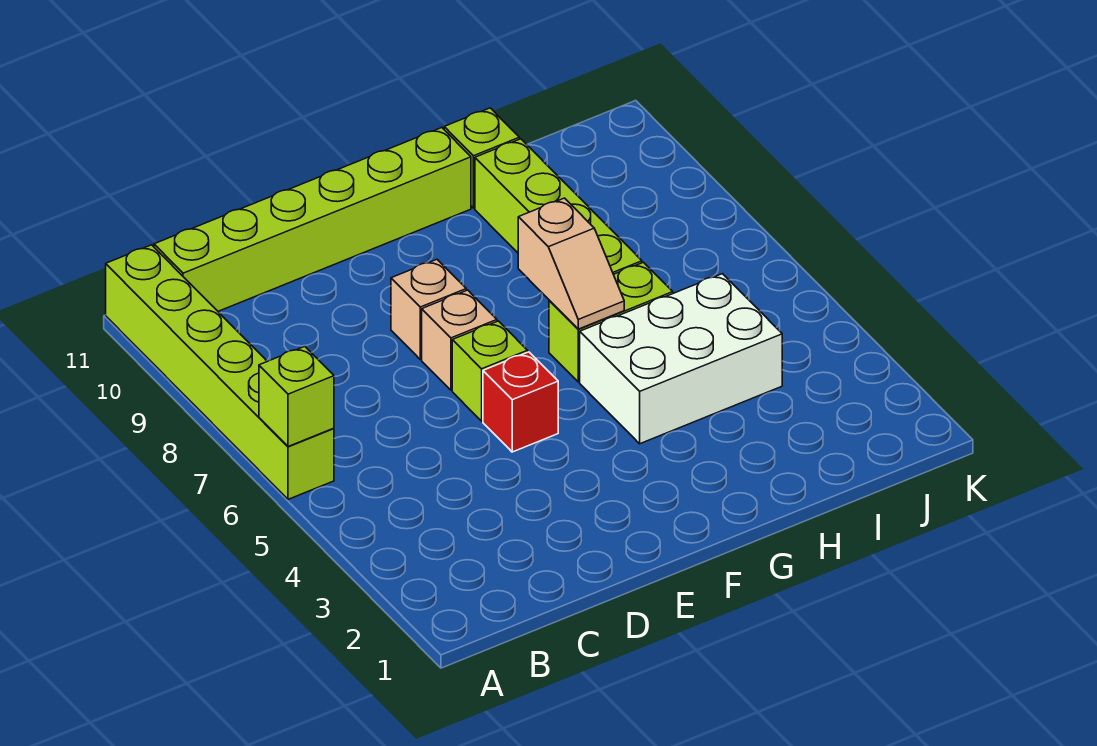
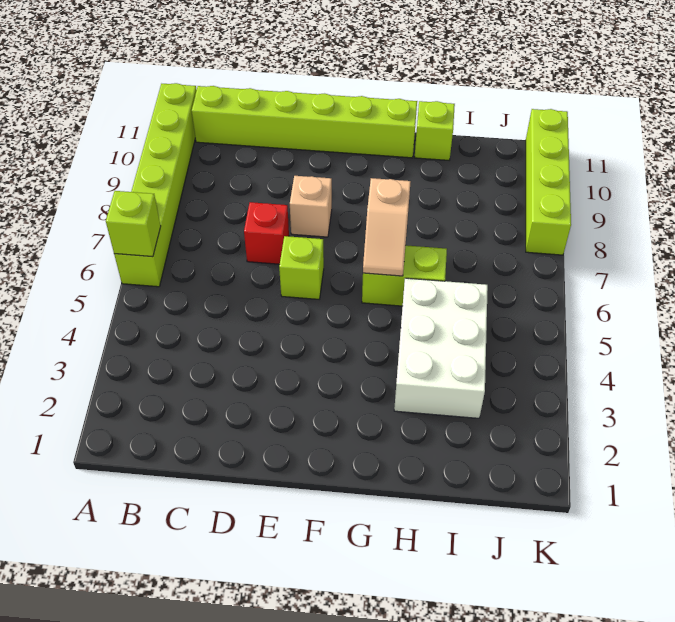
red brick E5 level 1 -> red brick D7 level 1
tan brick E7 level 1 -> none
white brick G4:I5 level 1 -> white brick H3:I5 level 1
lime brick H7:H10 level 1 -> lime brick K8:K11 level 1

